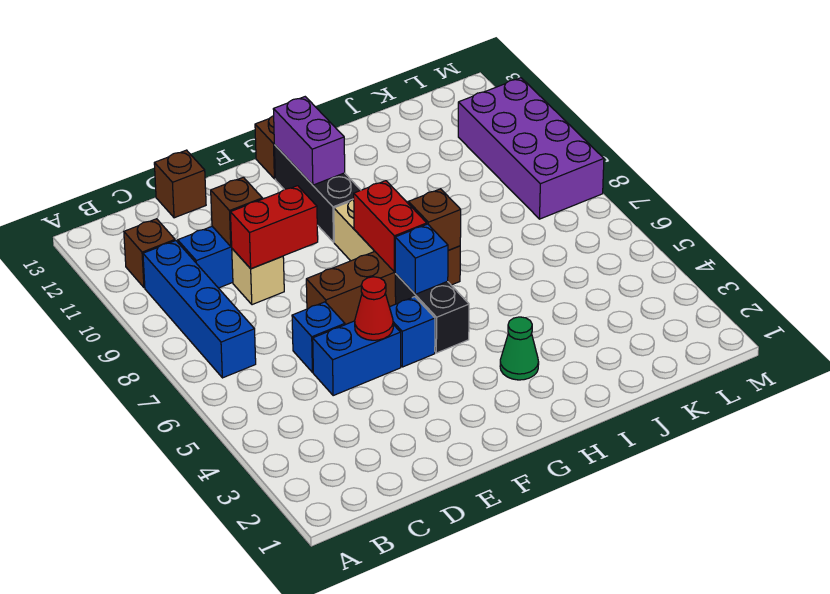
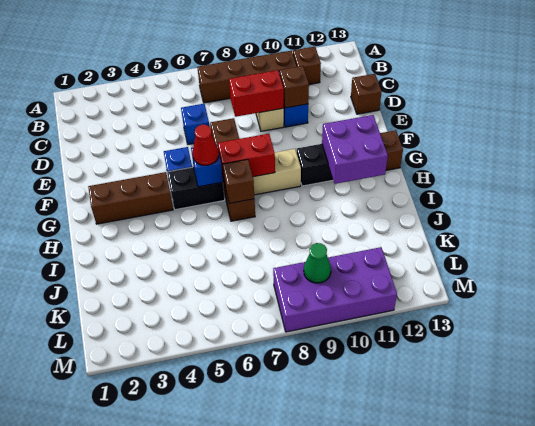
blue brick B7:B10 level 1 -> brown brick B7:B10 level 1
blue brick D5:E5 level 1 -> none
red brick D9:E9 level 2 -> red brick D8:D9 level 2
red cone E5 level 2 -> red cone G6 level 3
none -> brown brick G2:G4 level 1
purple brick G11:G12 level 2 -> purple brick G11:H12 level 2
green cone H3 level 1 -> green cone L9 level 2

